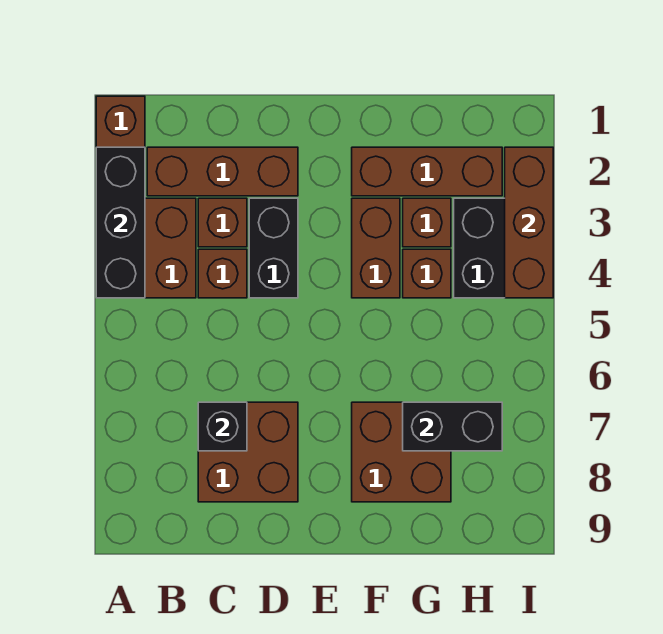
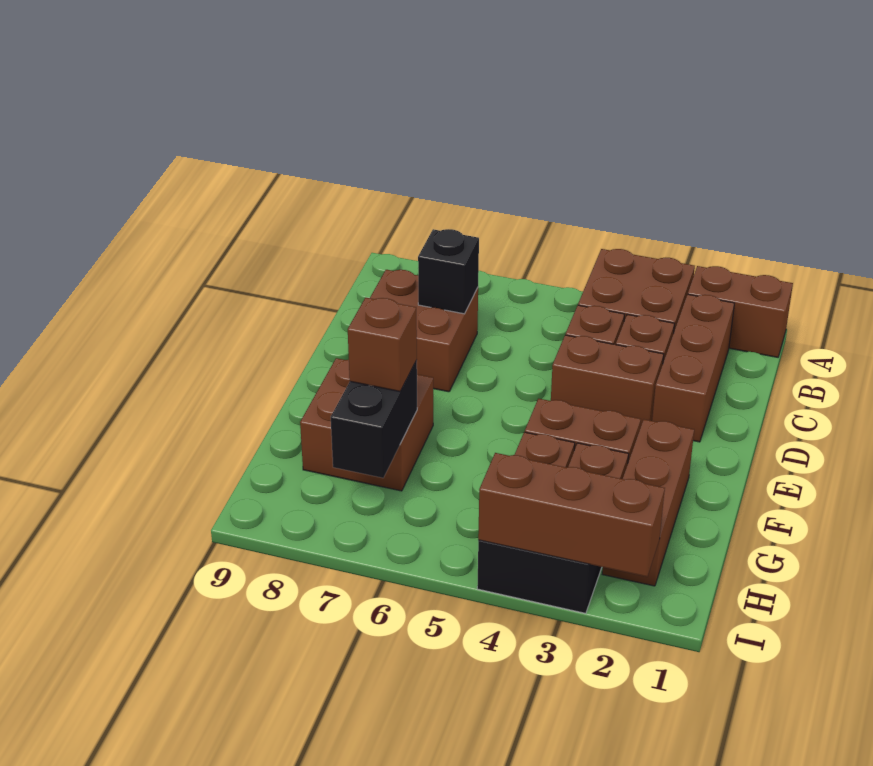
black brick A2:A4 level 2 -> none
black brick D3:D4 level 1 -> brown brick D3:D4 level 1
none -> brown brick G7 level 3

